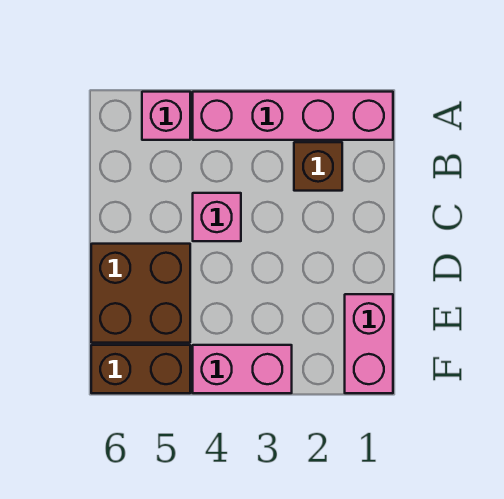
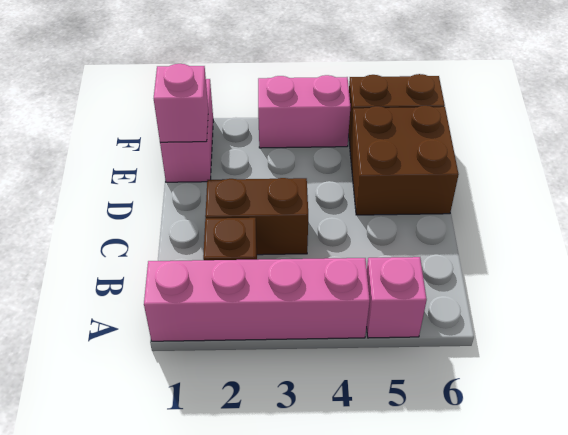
none -> brown brick C2:C3 level 1
pink brick C4 level 1 -> pink brick E1 level 2

